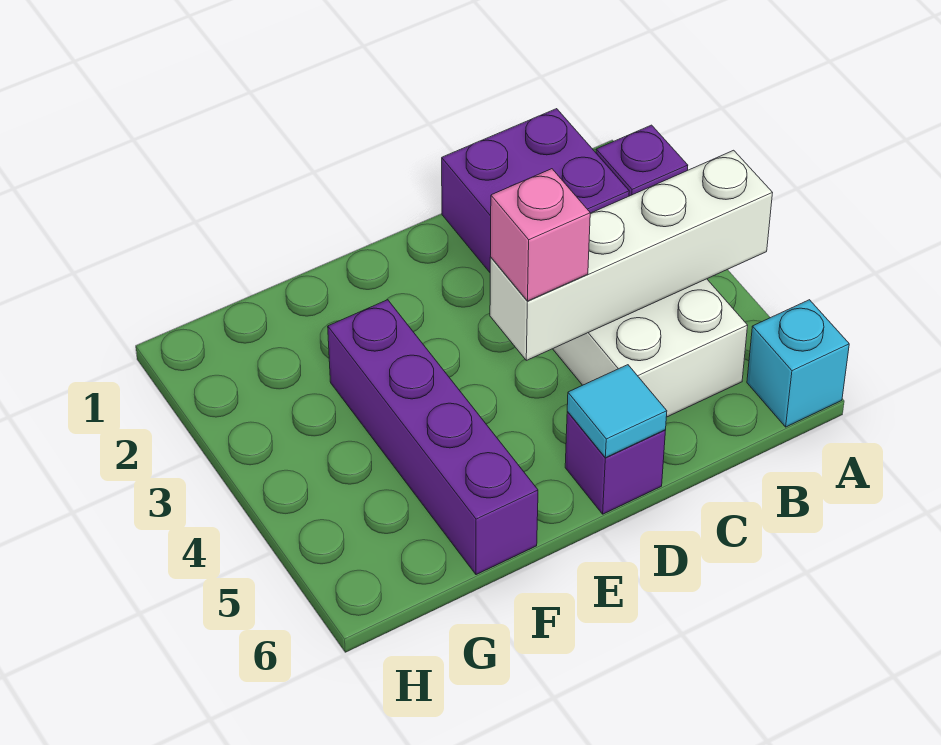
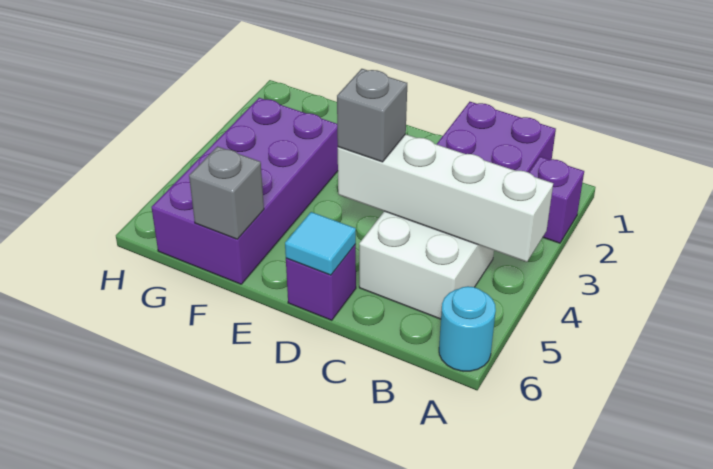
cyan brick A6 level 1 -> cyan round brick A6 level 1
pink brick D4 level 3 -> grey brick D4 level 3
purple brick F3:F6 level 1 -> purple brick F3:G6 level 1
none -> grey brick F6 level 2

